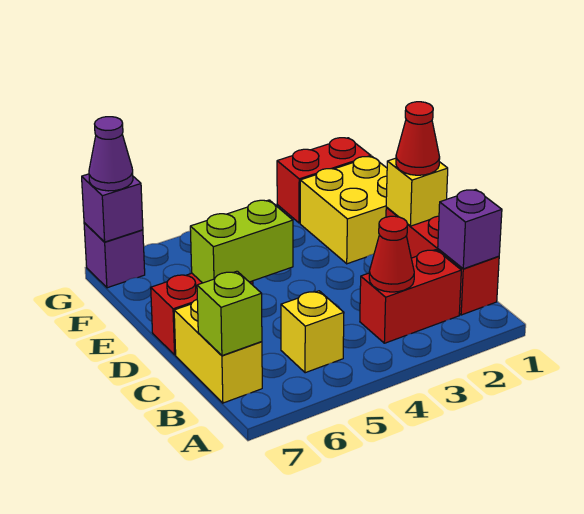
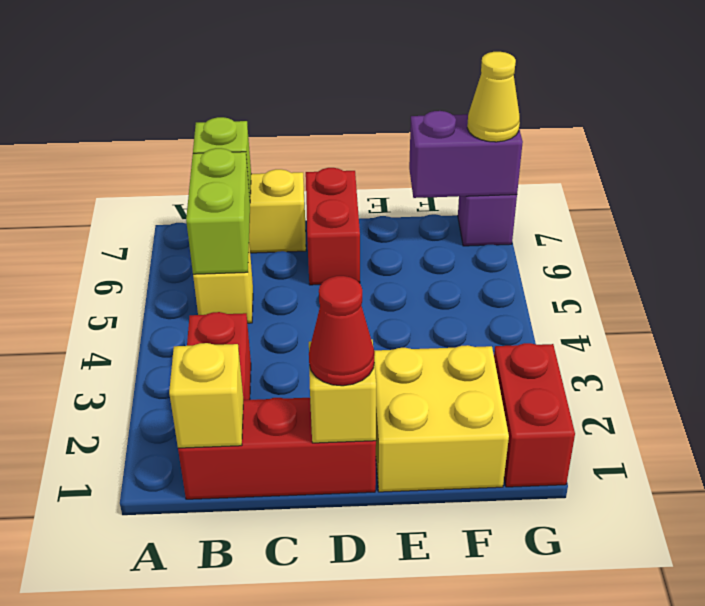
purple brick B1 level 2 -> yellow brick B1 level 2
red cone B3 level 2 -> none
lime brick D5:D6 level 2 -> lime brick B5:B6 level 2
purple brick G7 level 2 -> purple brick F7:G7 level 2
purple cone G7 level 3 -> yellow cone G7 level 3

